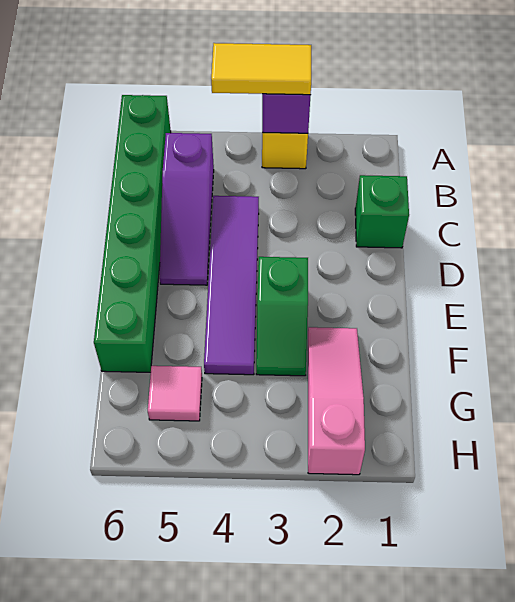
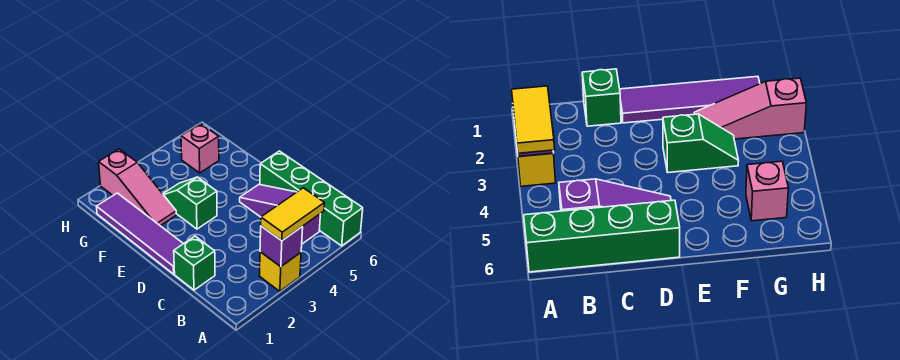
green brick A6:F6 level 1 -> green brick A6:D6 level 1
purple tile C4:F4 level 1 -> purple tile D1:G1 level 1
pink tile G5 level 1 -> pink brick G5 level 1

